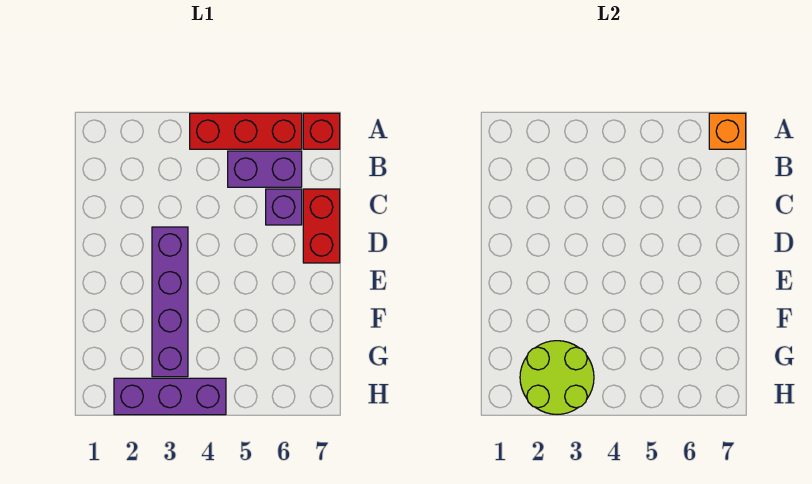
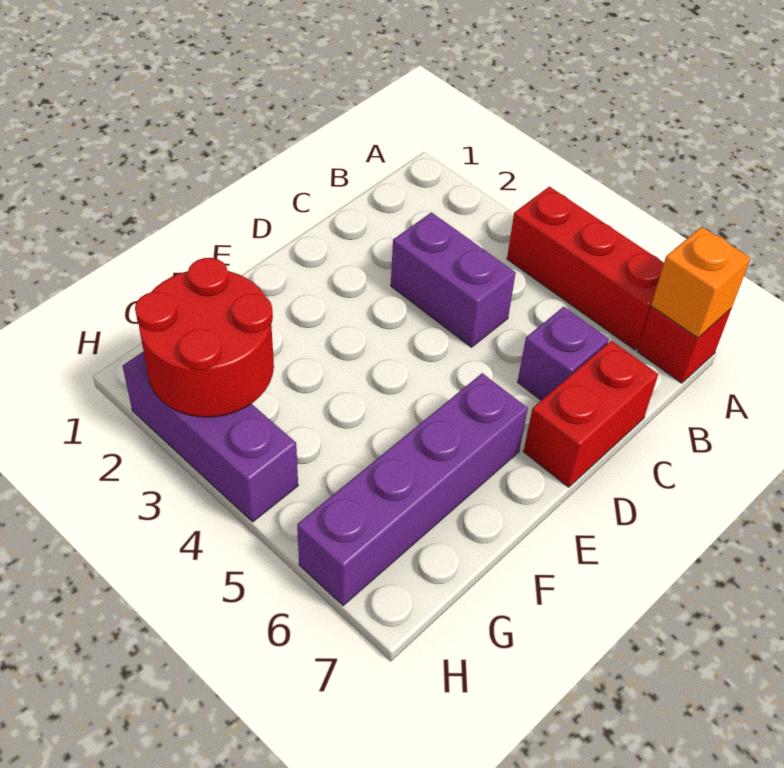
purple brick B5:B6 level 1 -> purple brick C3:C4 level 1
purple brick D3:G3 level 1 -> purple brick E6:H6 level 1
lime round brick G2:H3 level 2 -> red round brick G2:H3 level 2

